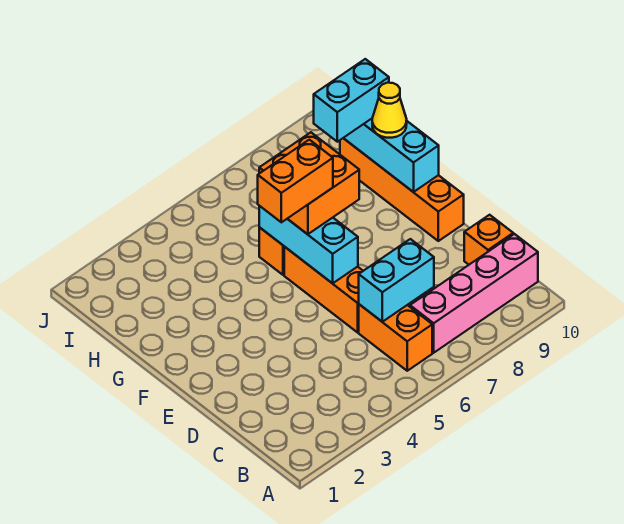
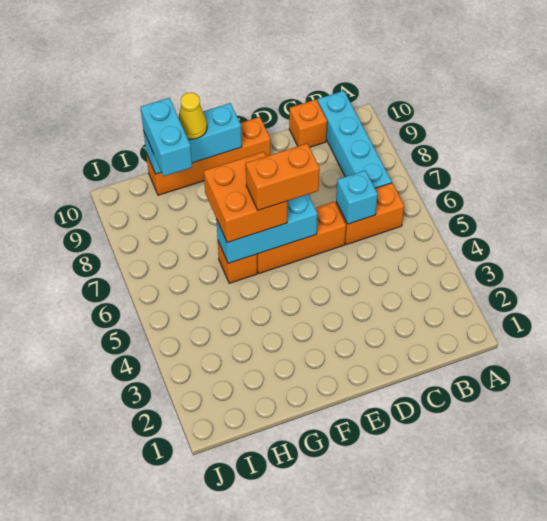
pink brick B7:B10 level 1 -> cyan brick B7:B10 level 1
cyan brick C6:C7 level 2 -> cyan brick C6 level 2
orange brick F5:F6 level 4 -> orange brick E6:F6 level 4

